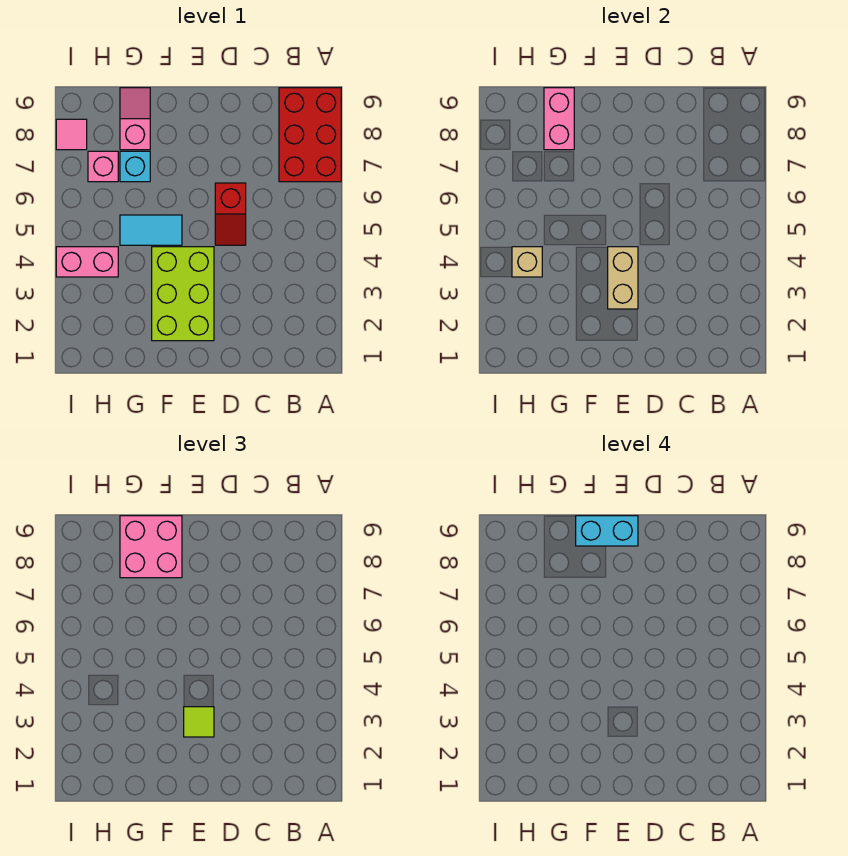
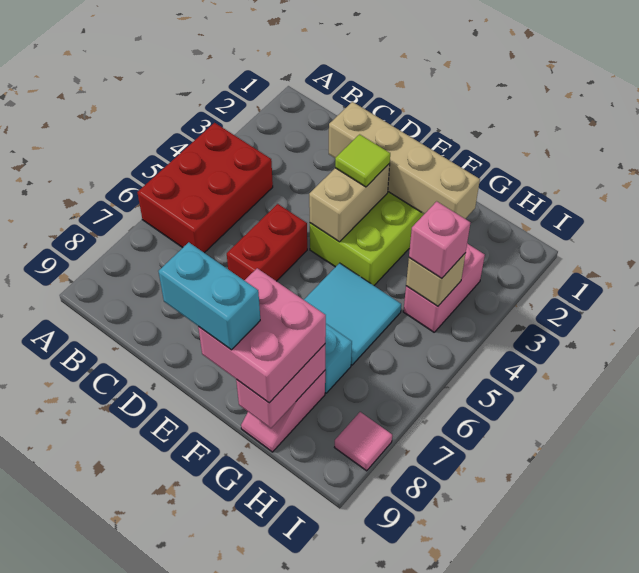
red brick A7:B9 level 1 -> red brick A4:B6 level 1
none -> tan brick D2:G2 level 2
red slope D5:D6 level 1 top 6 -> red brick D5:D6 level 1
cyan tile F5:G5 level 1 -> cyan tile F5:G6 level 1
pink brick H4:I4 level 1 -> pink brick H3:H4 level 1
pink brick H7 level 1 -> pink brick H4 level 3

